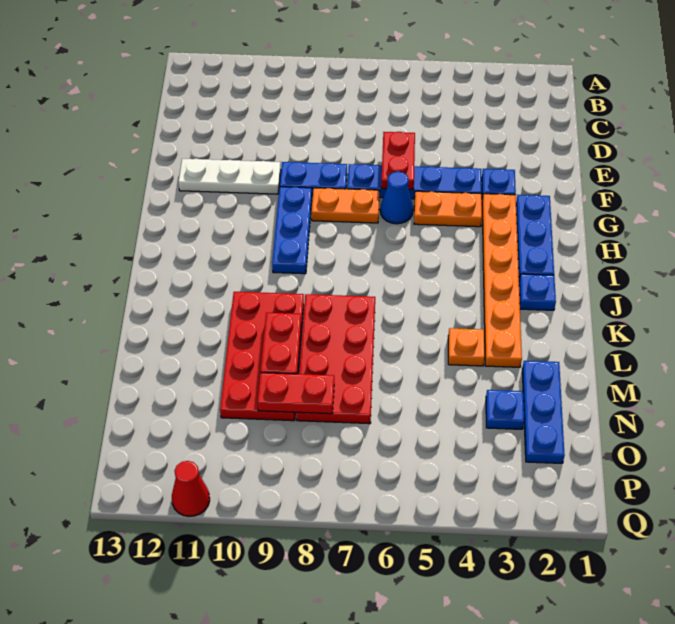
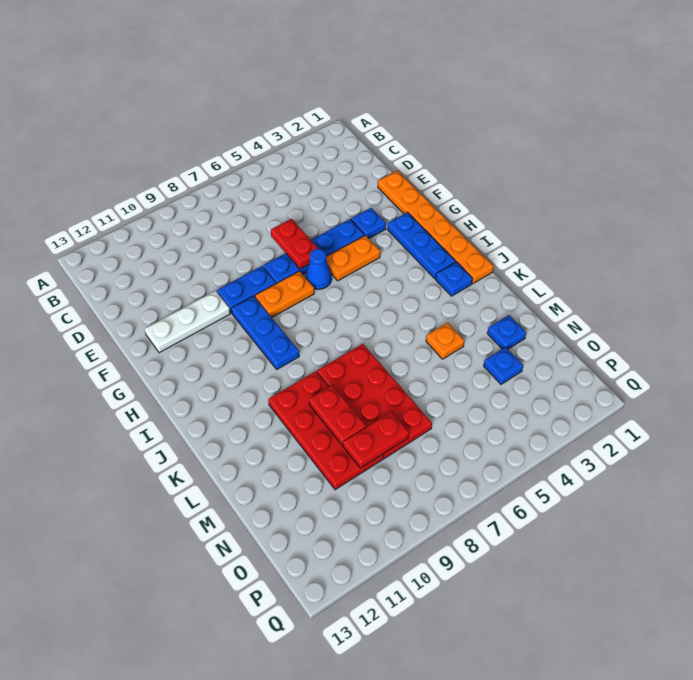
orange plate G3:L3 level 1 -> orange plate E1:J1 level 1
blue plate M2:O2 level 1 -> blue plate M2 level 1
red cone Q11 level 1 -> none

